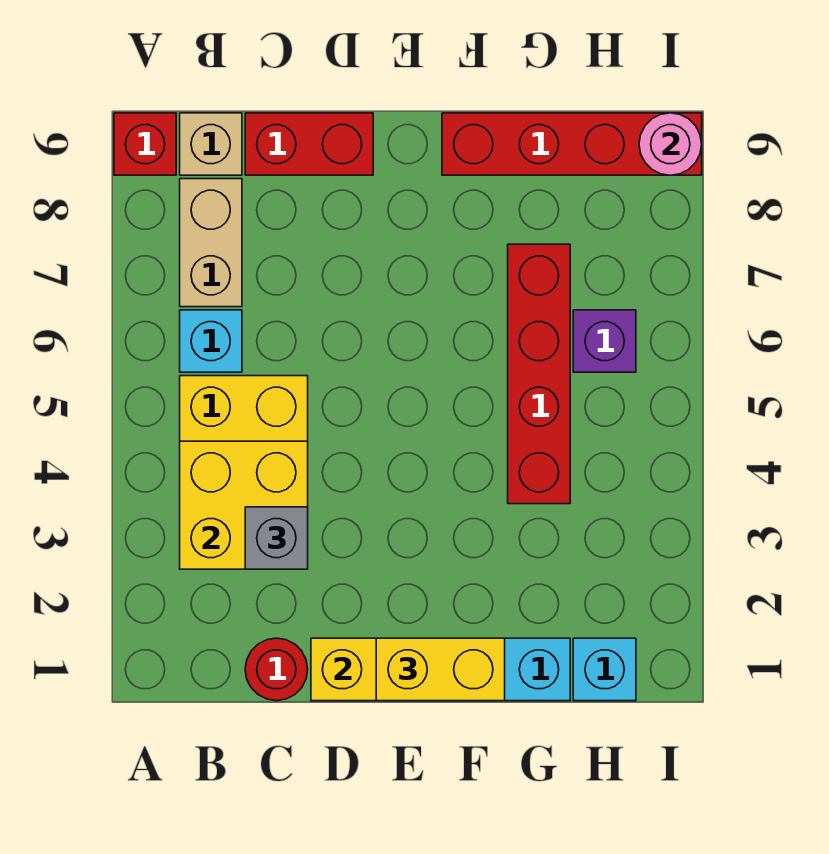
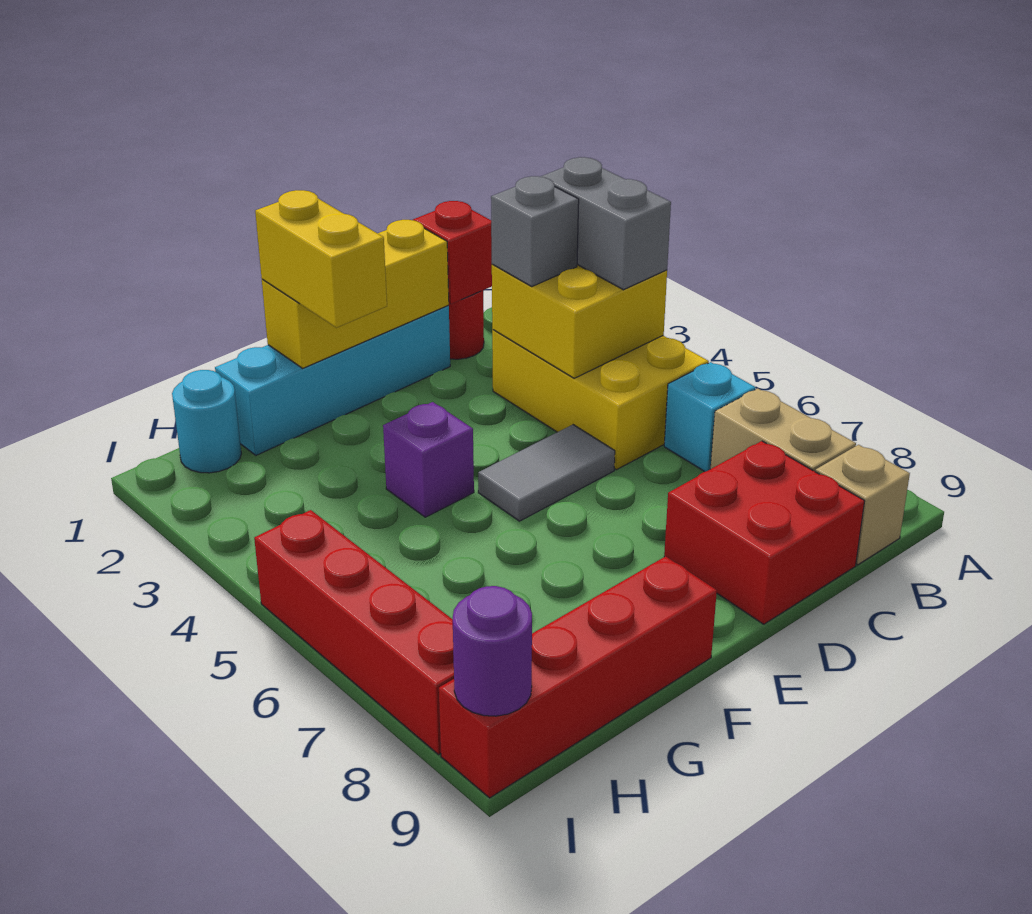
red brick A9 level 1 -> red brick C1 level 2
none -> grey brick B3:B4 level 3
red brick C9:D9 level 1 -> red brick C8:D9 level 1
none -> grey tile D5:E5 level 1
yellow brick E1:F1 level 3 -> yellow brick F1:F2 level 3
red brick G4:G7 level 1 -> red brick I5:I8 level 1
cyan brick H1 level 1 -> cyan round brick H1 level 1
purple brick H6 level 1 -> purple brick F4 level 1
pink round brick I9 level 2 -> purple round brick I9 level 2

